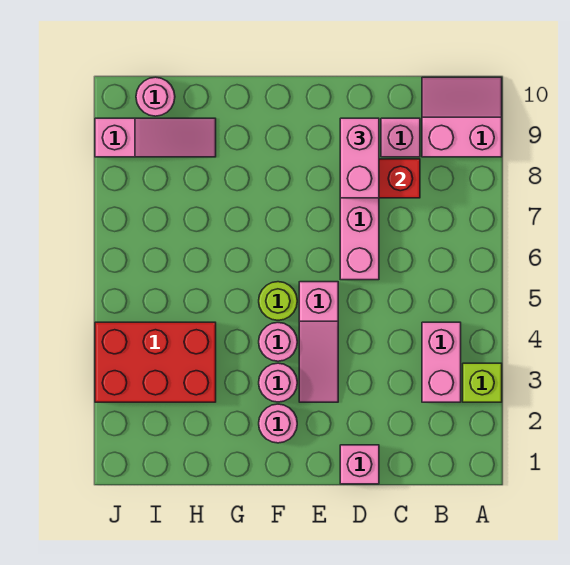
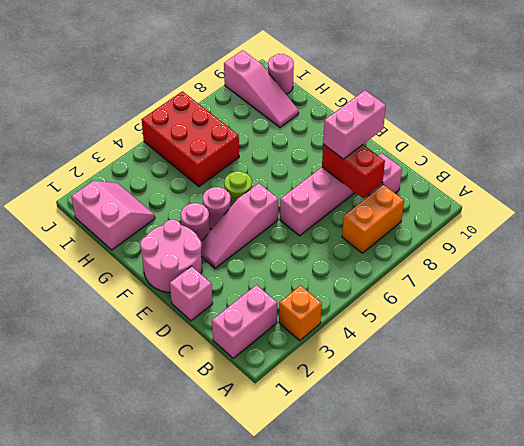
lime brick A3 level 1 -> orange brick A3 level 1
pink slope A9:B10 level 1 top 9 -> pink slope H1:I2 level 1 top 1
pink brick B3:B4 level 1 -> pink brick B1:B2 level 1
none -> orange brick B7:B8 level 1
pink round brick F2 level 1 -> pink round brick E1:F2 level 1
red brick H3:J4 level 1 -> red brick H5:J6 level 1

